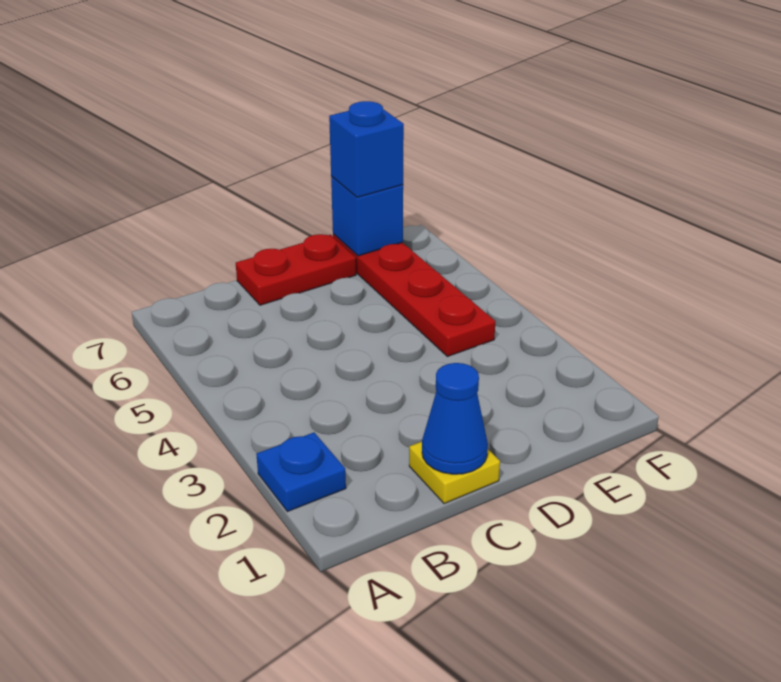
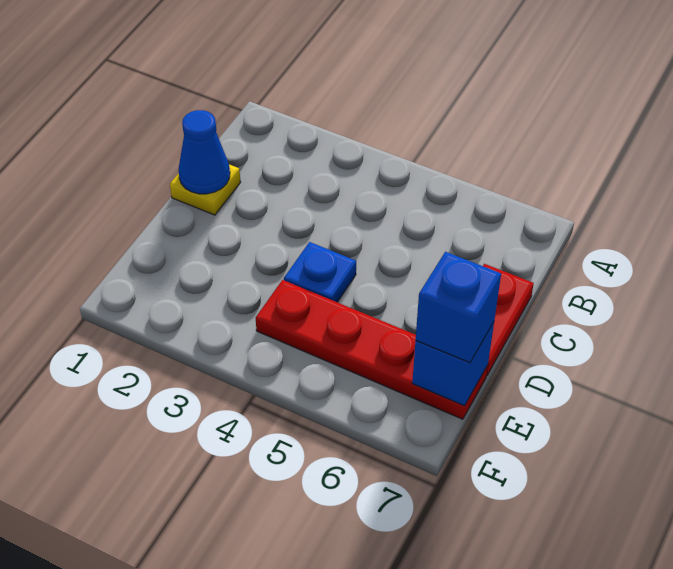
blue plate A2 level 1 -> blue plate D4 level 1

